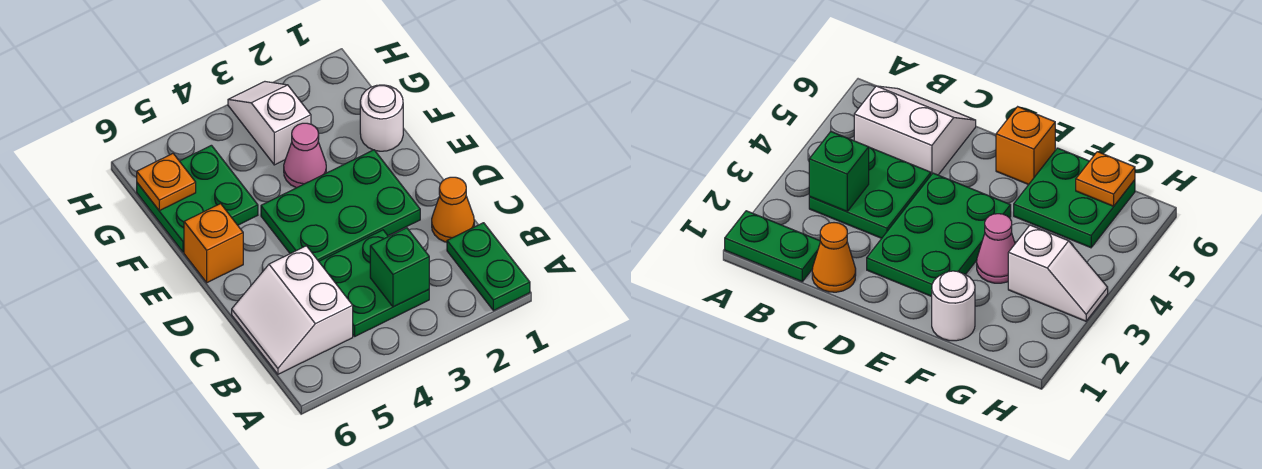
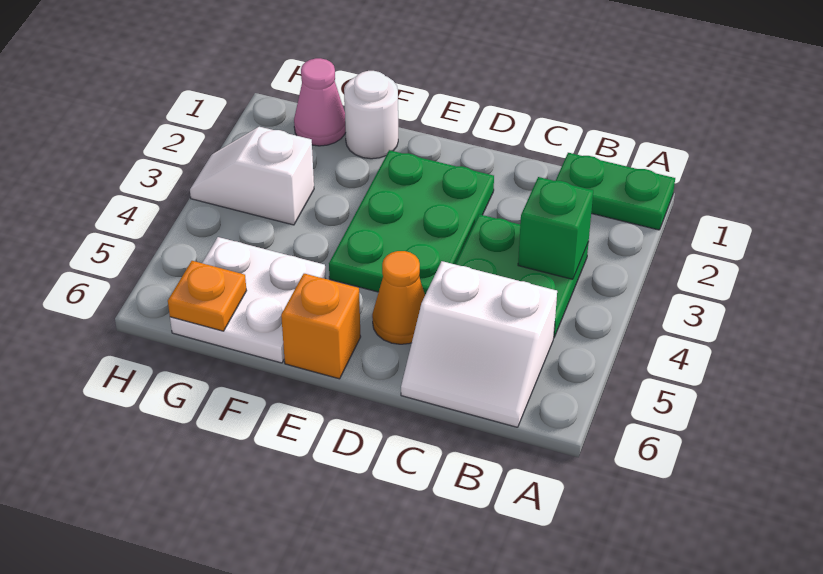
orange cone C1 level 1 -> orange cone D5 level 1
pink cone F3 level 1 -> pink cone G1 level 1
green plate F5:G6 level 1 -> white plate F5:G6 level 1

